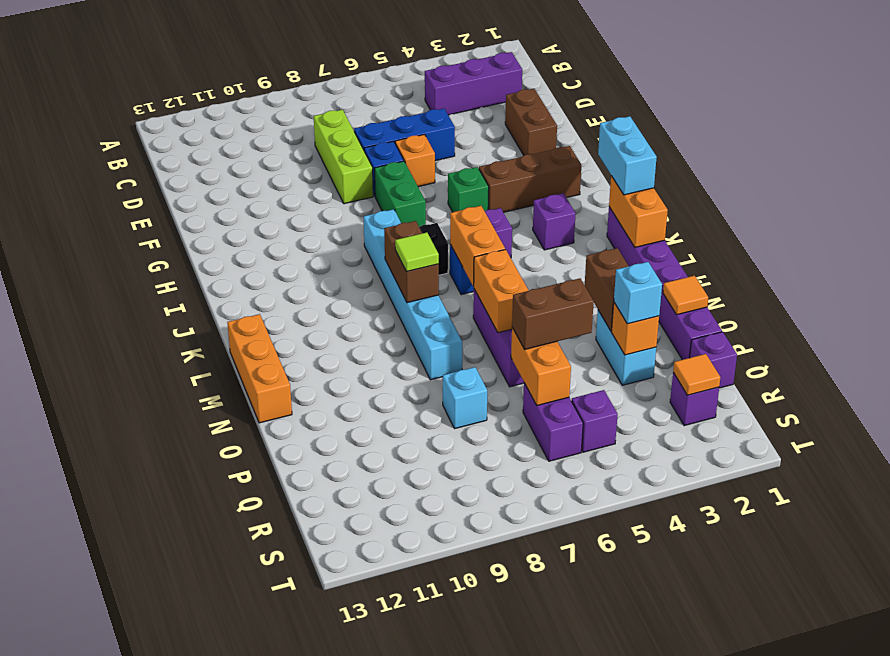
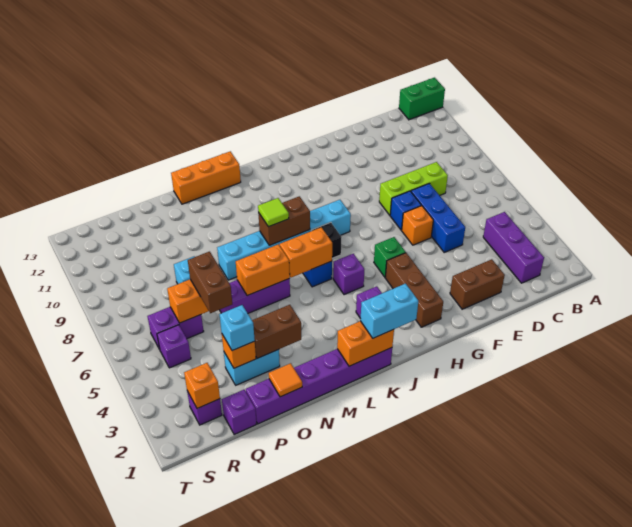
green brick G7:H7 level 1 -> green brick A13:B13 level 1
orange tile R2 level 2 -> orange brick R2 level 2

